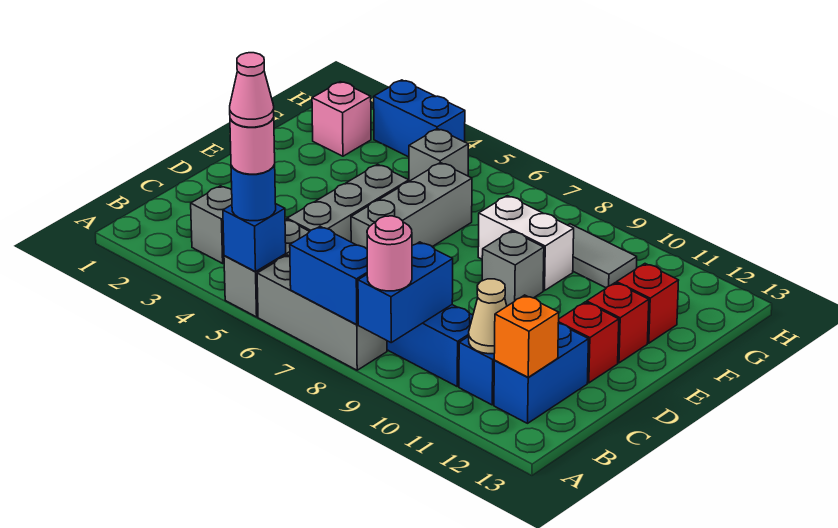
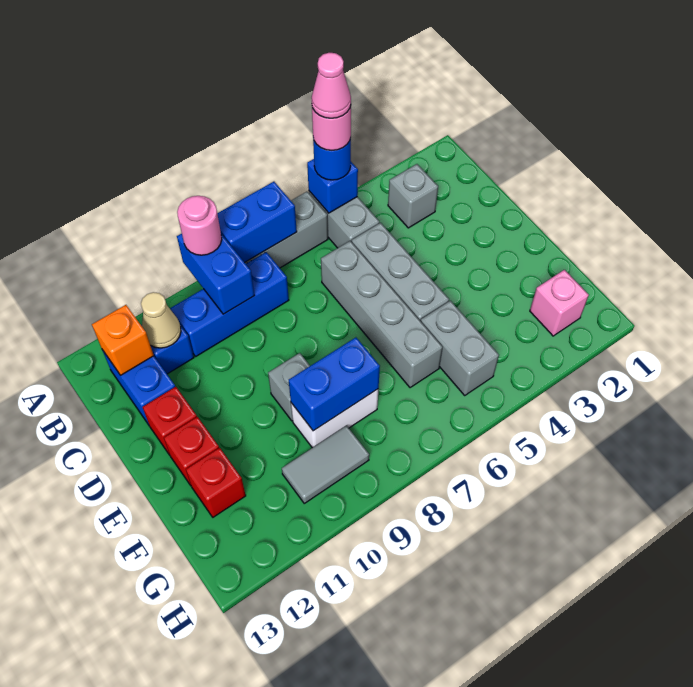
grey brick D6:F6 level 1 -> grey brick C6:F6 level 1
grey brick G5 level 1 -> grey brick F5:G5 level 1
blue brick H3:H4 level 1 -> blue brick F8:F9 level 2

